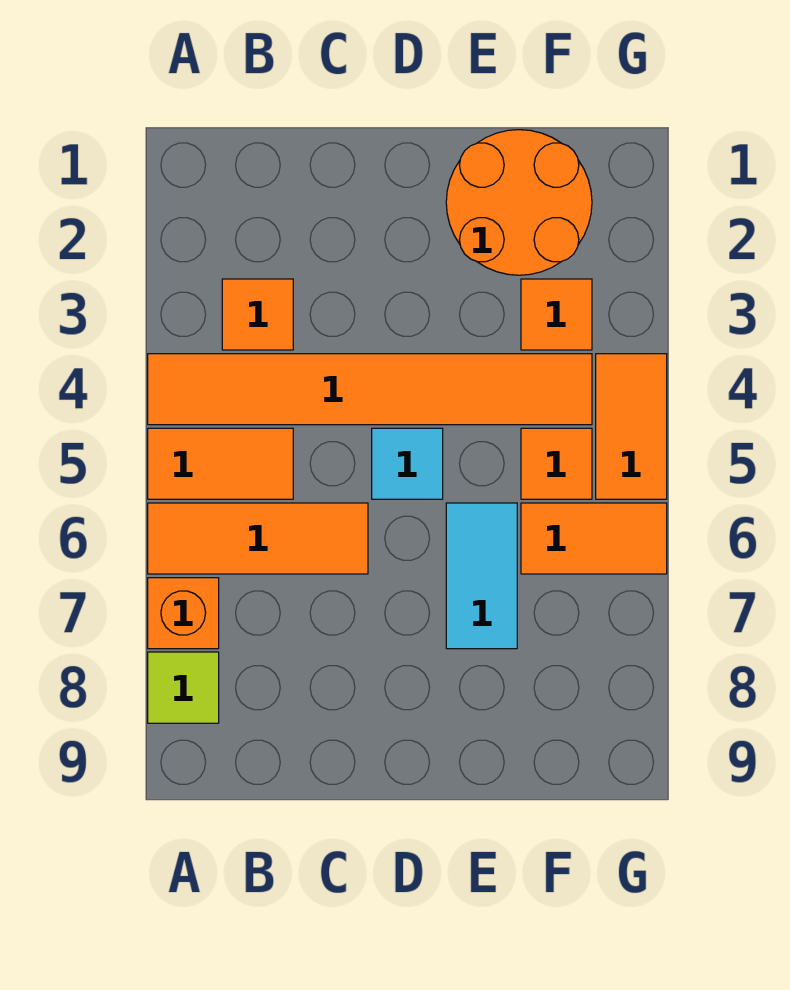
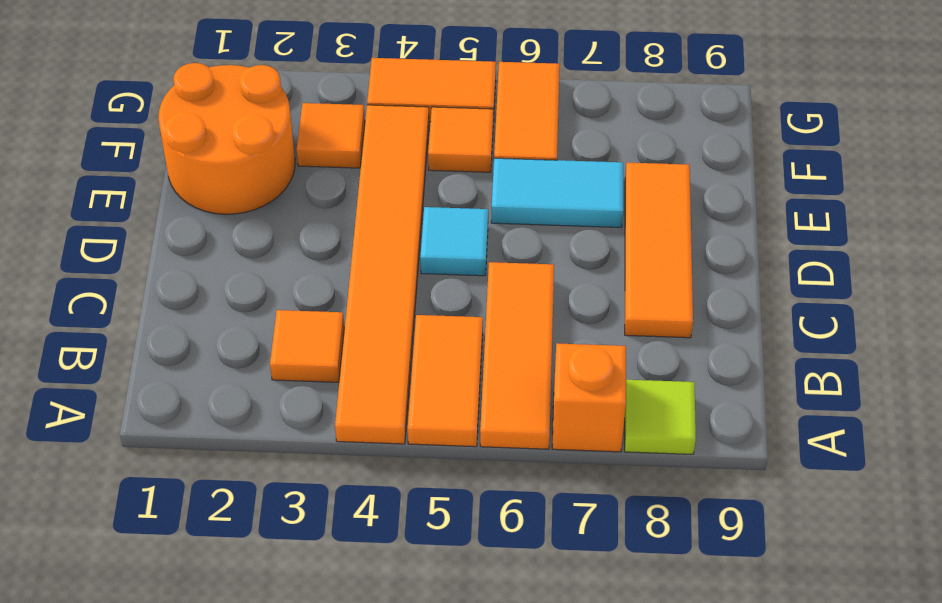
none -> orange tile C8:E8 level 1

